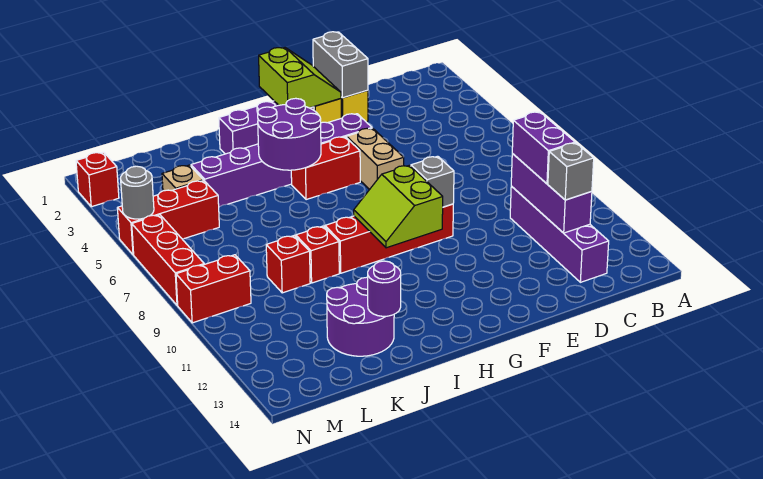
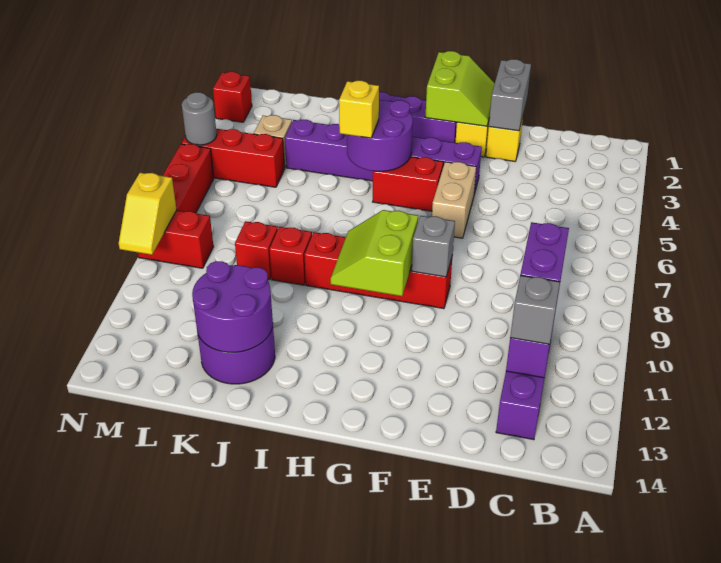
none -> yellow brick I5 level 3
purple round brick J13 level 2 -> purple round brick J12:K13 level 2
none -> yellow slope N9:N10 level 2 top 9

